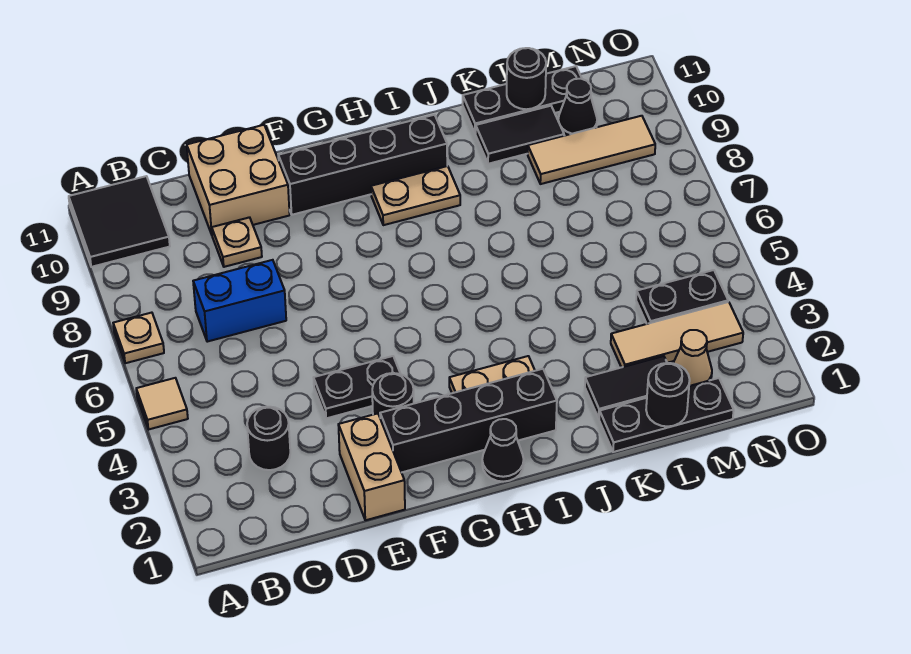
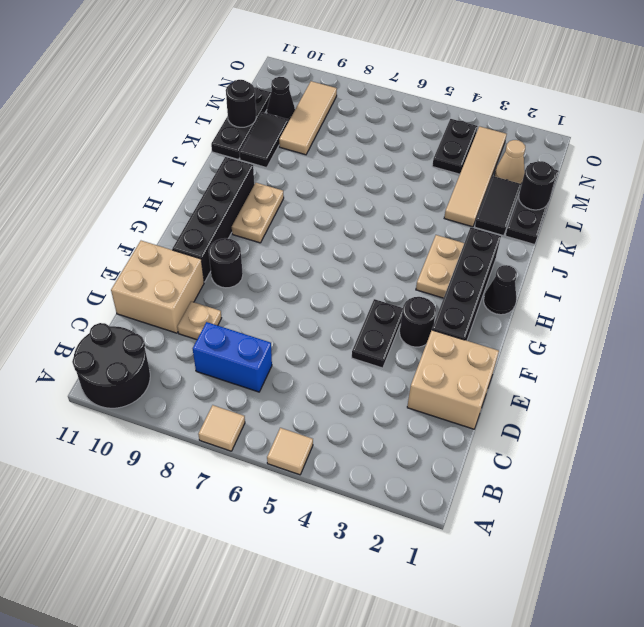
tan plate A7 level 1 -> tan tile A7 level 1
black tile A10:B11 level 1 -> black round brick A10:B11 level 1
black round brick C3 level 1 -> black round brick F9 level 1
blue brick C7:D7 level 1 -> blue brick C7:C8 level 1
tan brick E1:E2 level 1 -> tan brick D1:E2 level 1
tan tile L3:N3 level 1 -> tan tile K3:N3 level 1

